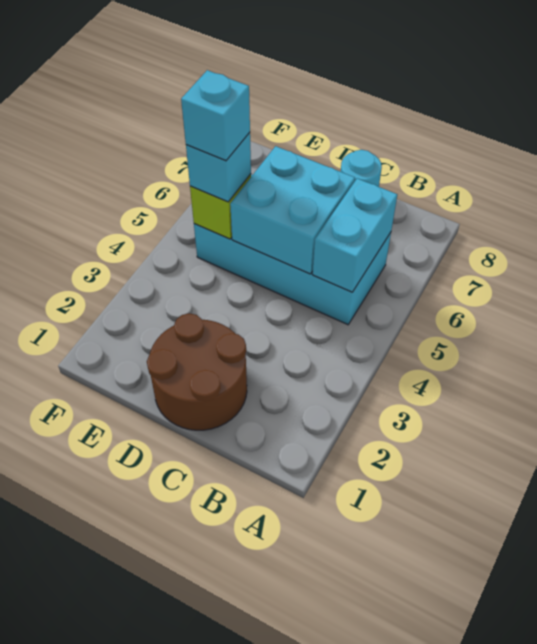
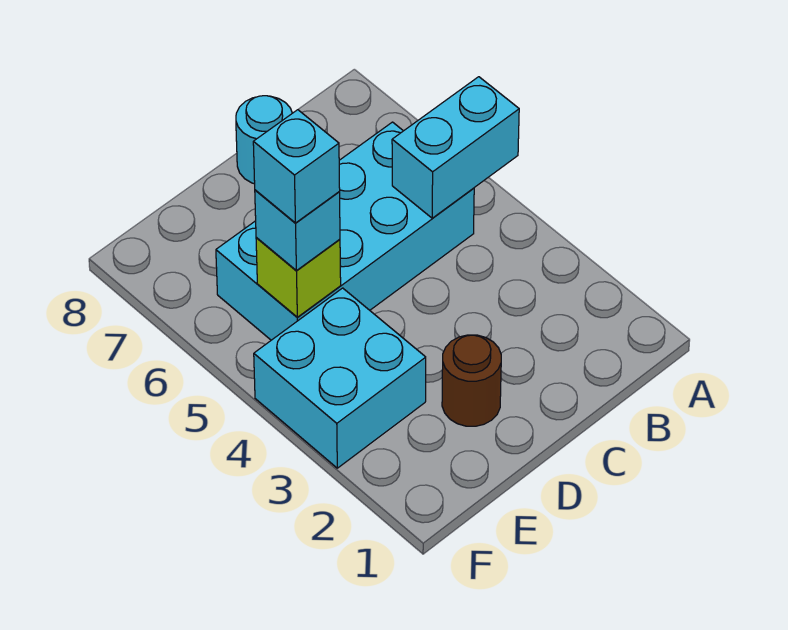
cyan brick B5:B6 level 2 -> cyan brick A5:B5 level 2
brown round brick C1:D2 level 1 -> brown round brick D2 level 1
cyan brick C5:D6 level 2 -> cyan brick E3:F4 level 1

